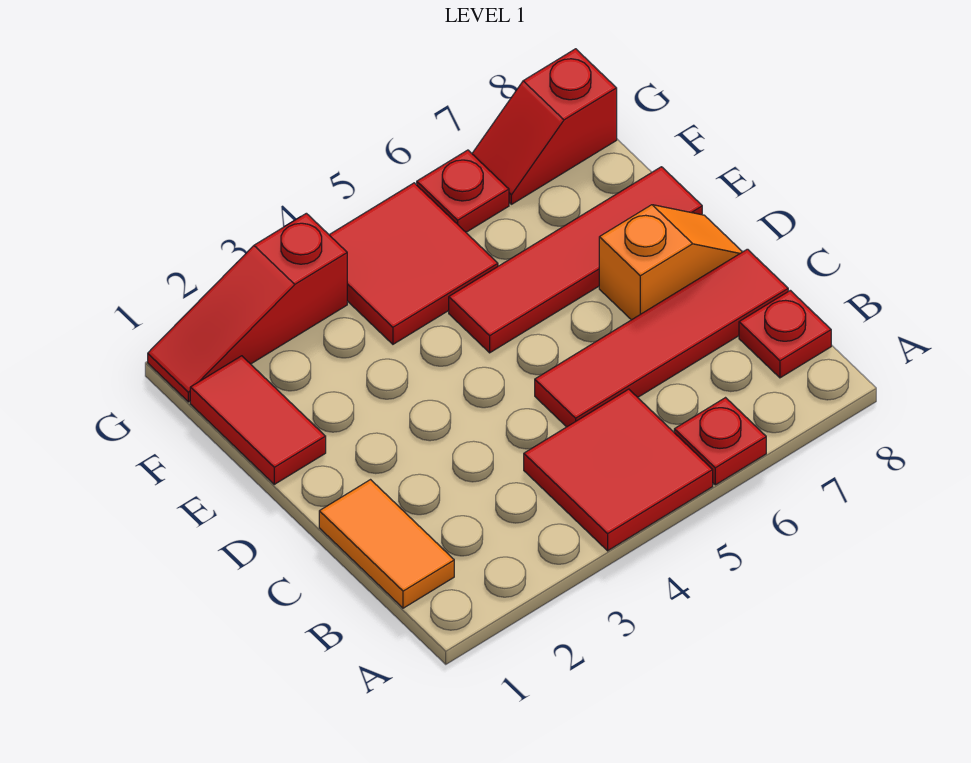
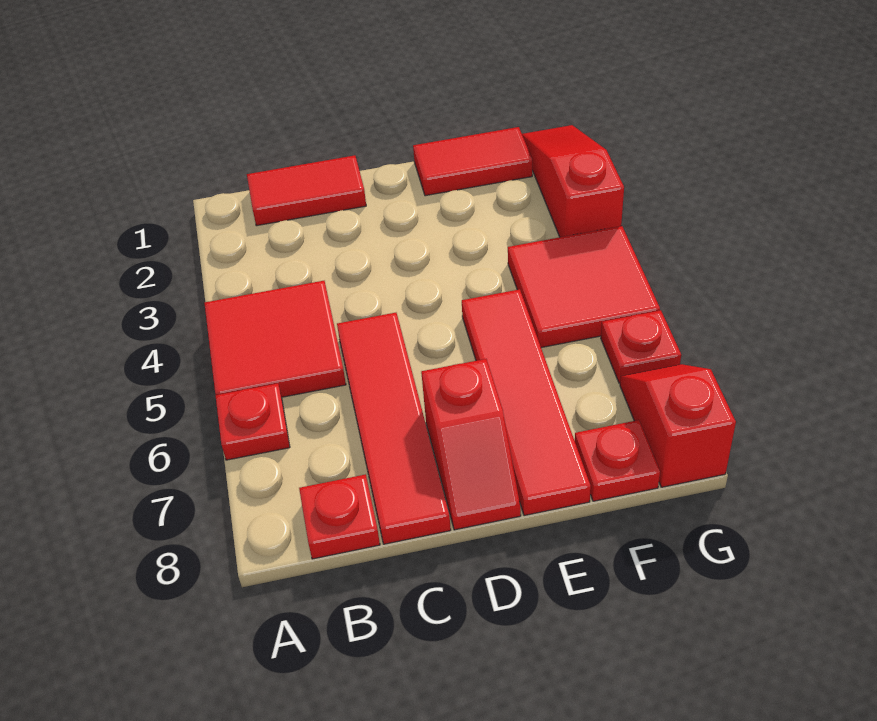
orange tile B1:C1 level 1 -> red tile B1:C1 level 1
orange slope D7:D8 level 1 top 7 -> red slope D7:D8 level 1 top 7
none -> red plate F8 level 1

